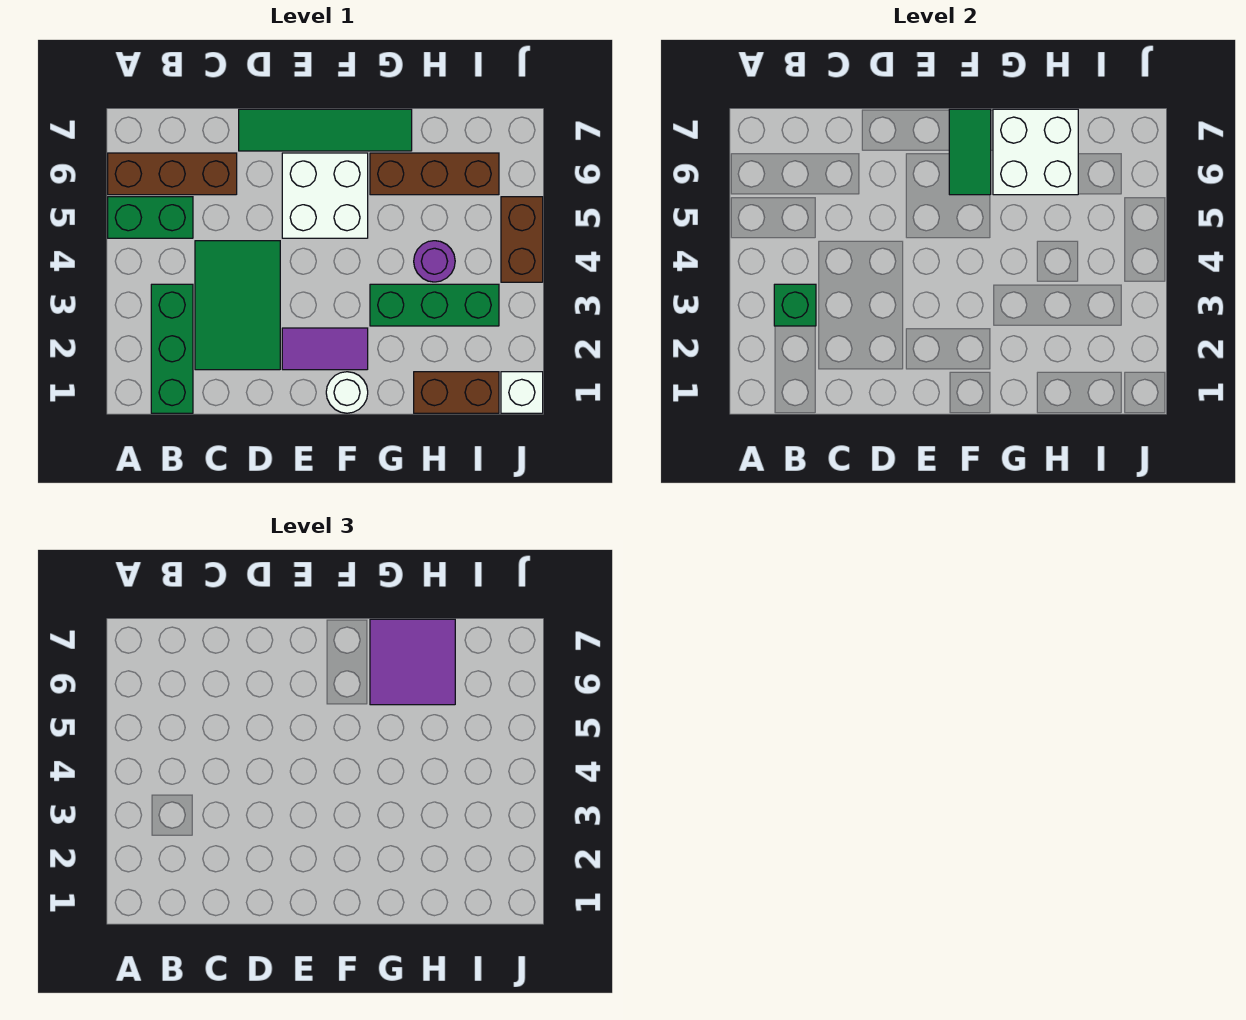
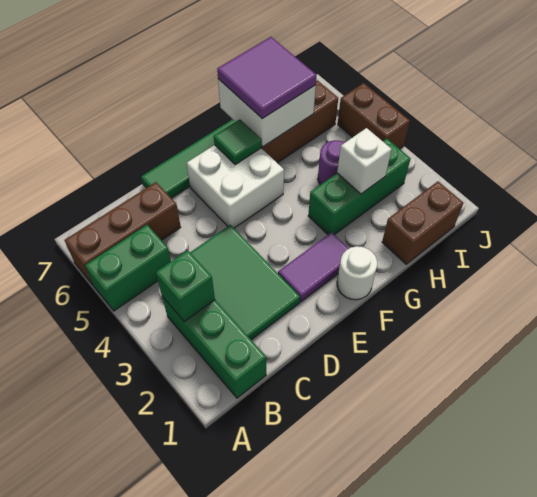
green tile F6:F7 level 2 -> green tile F6 level 2
white brick J1 level 1 -> white brick H3 level 2

